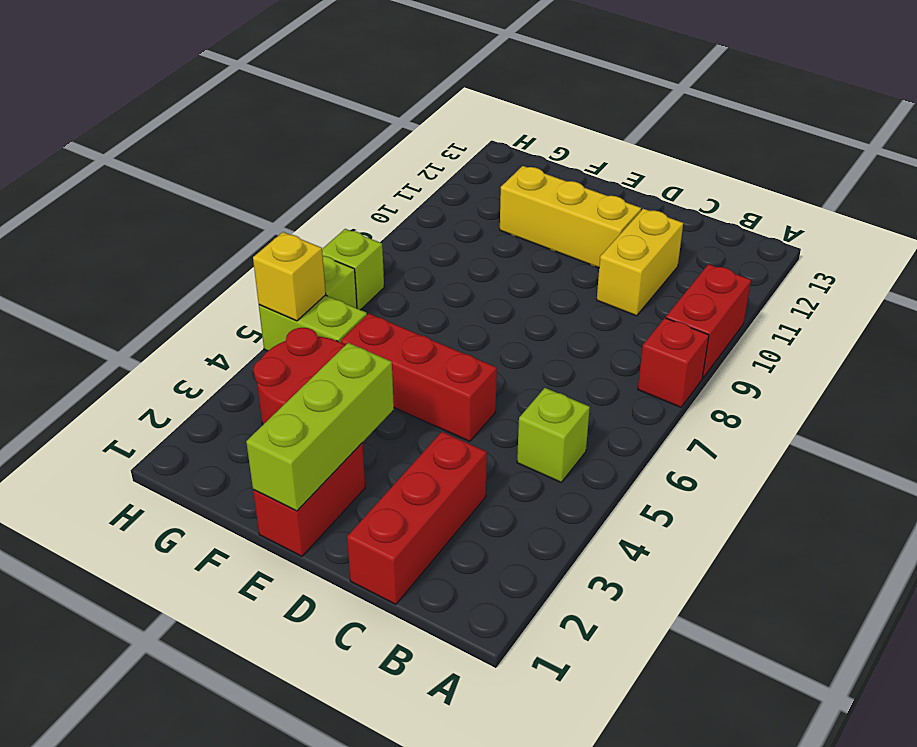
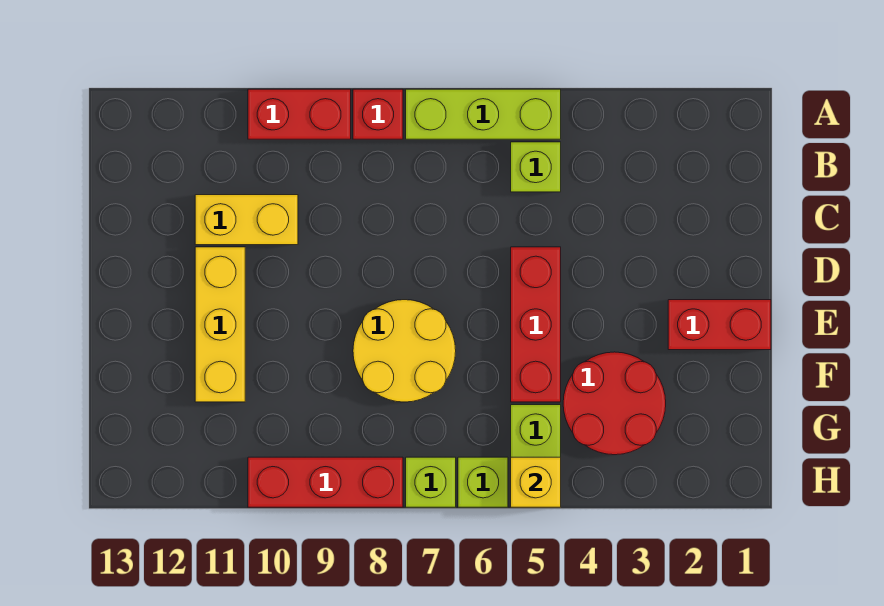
red brick C1:C3 level 1 -> red brick H8:H10 level 1
lime brick E1:E3 level 2 -> lime brick A5:A7 level 1
none -> yellow round brick E7:F8 level 1

